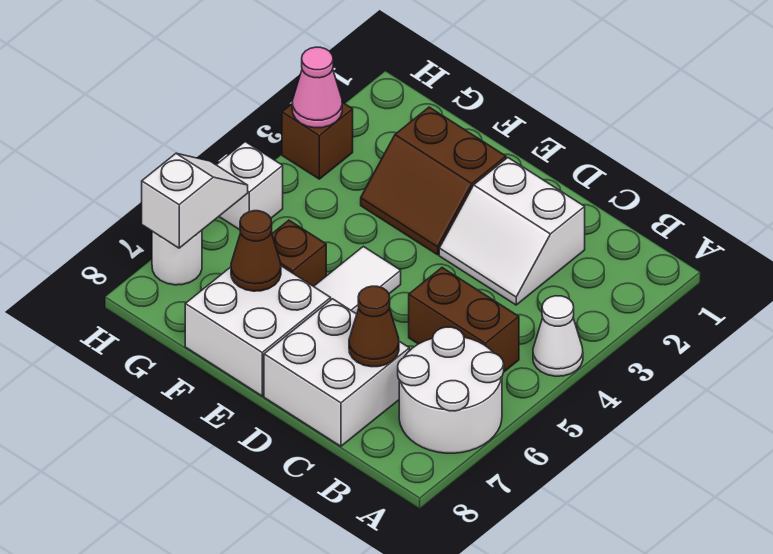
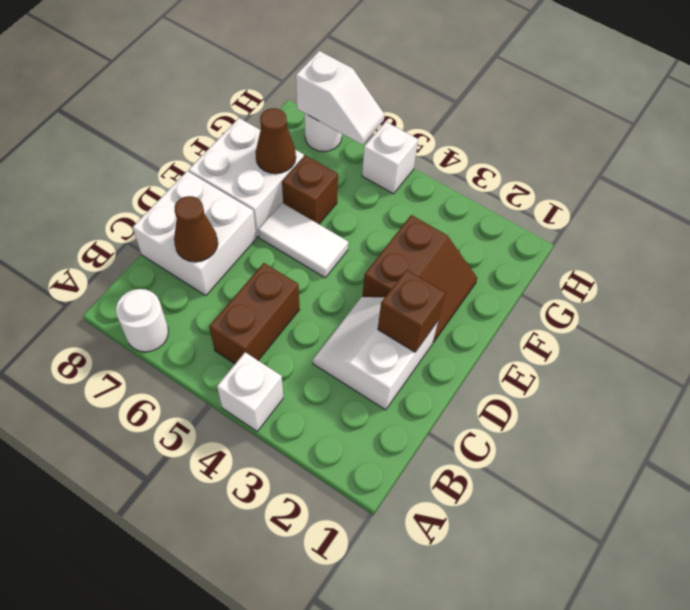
white cone A4 level 1 -> white brick A4 level 1
white round brick A6:B7 level 1 -> white round brick A7 level 1
brown slope E2:F3 level 1 top 2 -> brown slope E2:F3 level 1 top 3
brown brick H3 level 1 -> brown brick D2 level 2
pink cone H3 level 2 -> none

